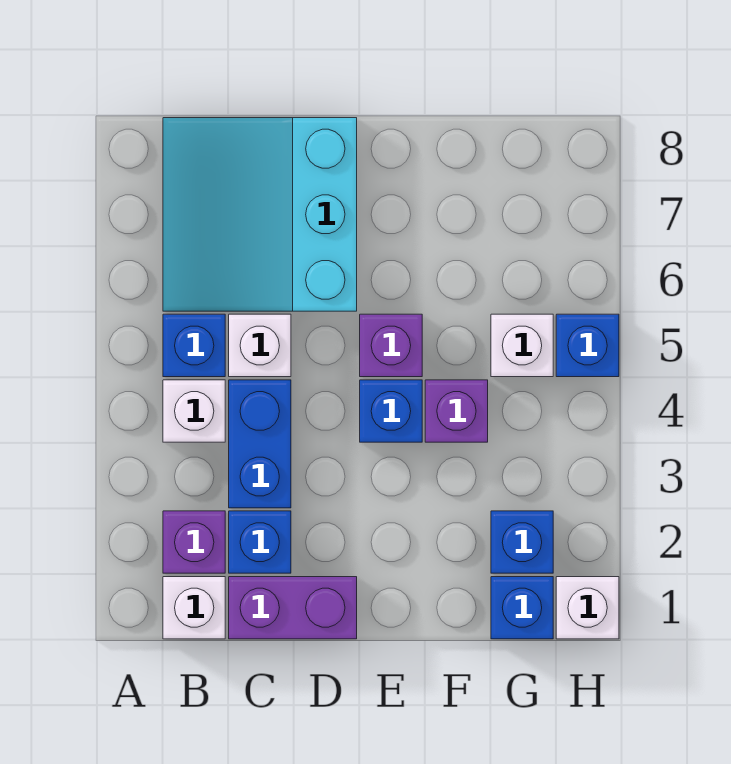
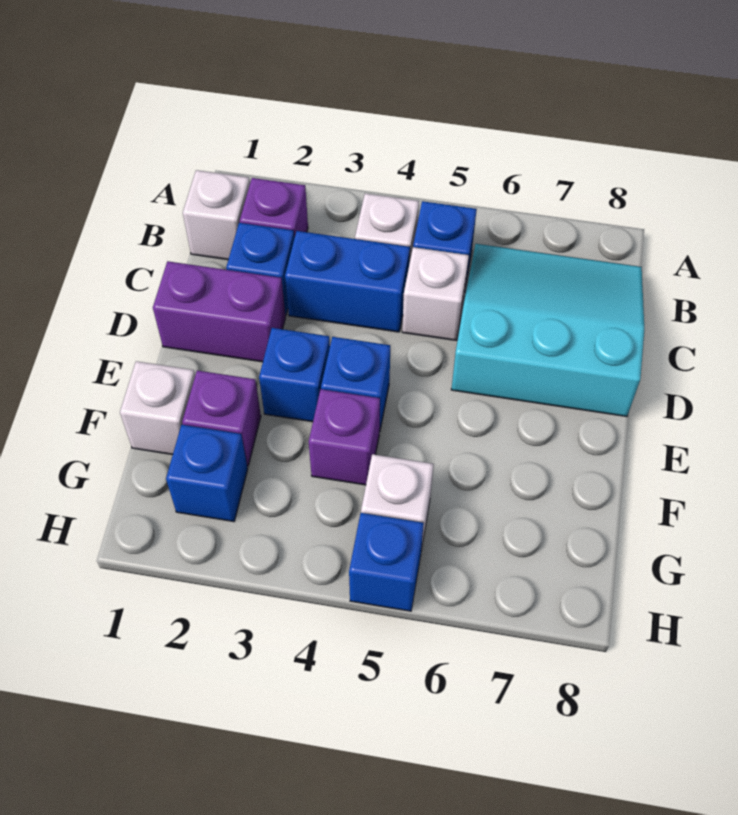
purple brick C1:D1 level 1 -> purple brick D1:D2 level 1
purple brick E5 level 1 -> purple brick F2 level 1
blue brick G1 level 1 -> blue brick E3 level 1
white brick H1 level 1 -> white brick F1 level 1

